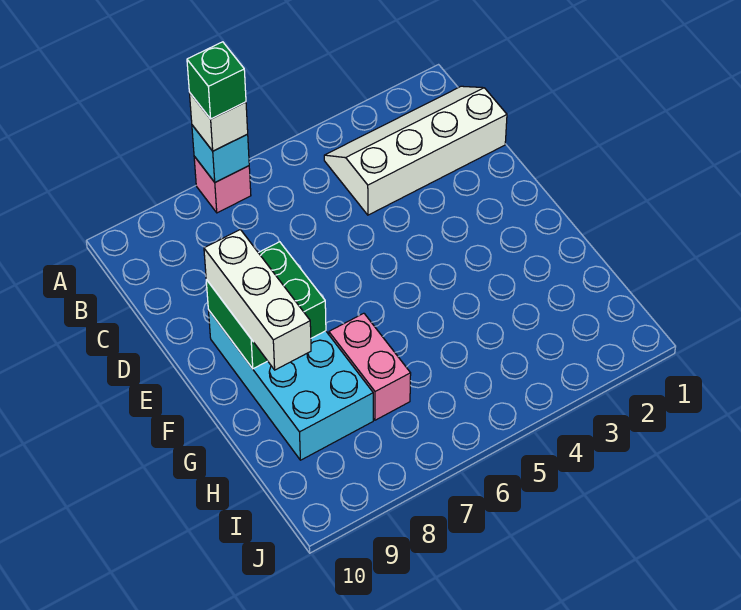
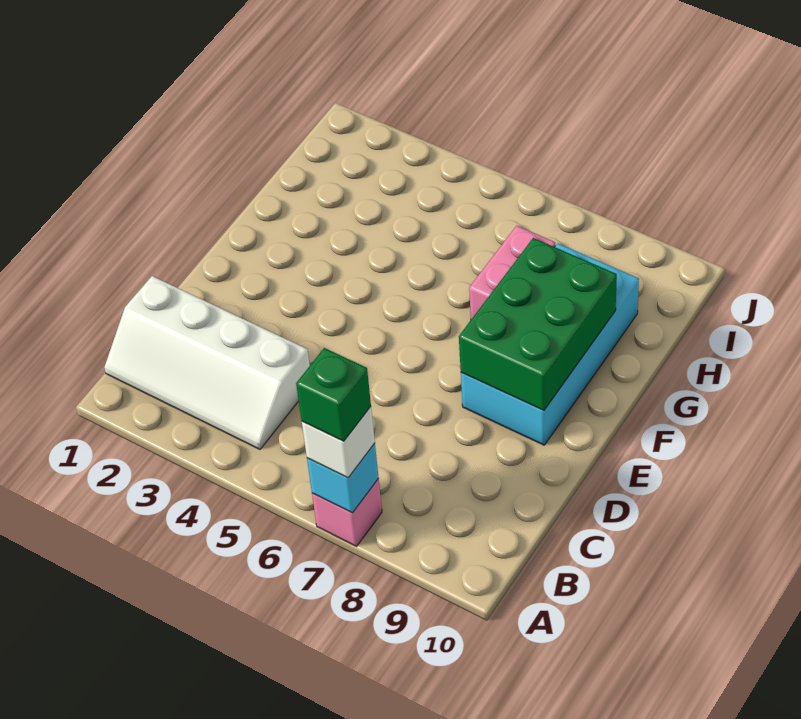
green brick E8:F9 level 2 -> green brick E8:G9 level 2
white brick E9:G9 level 3 -> none

